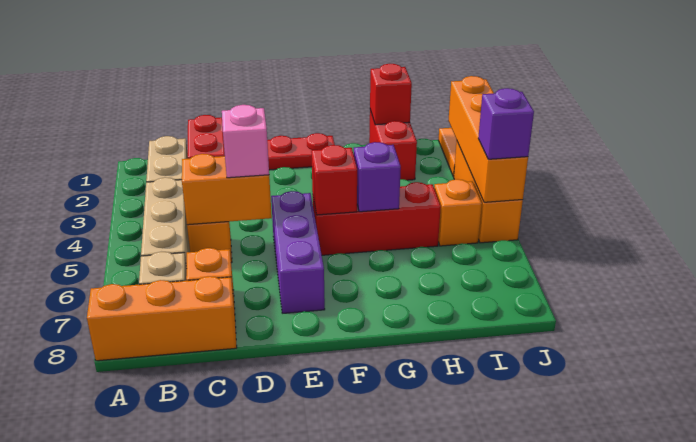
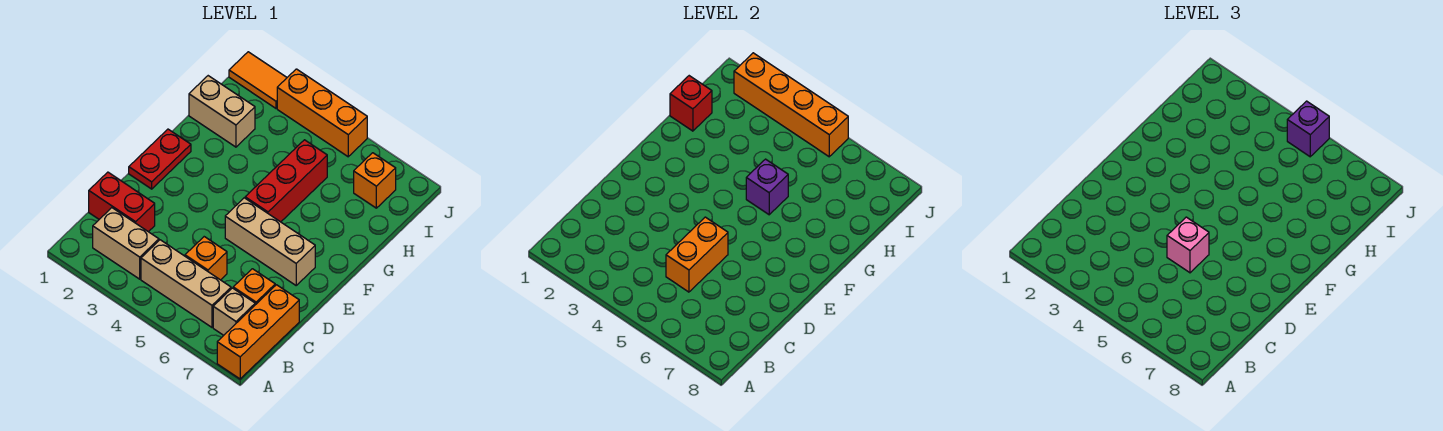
purple brick E5:E7 level 1 -> tan brick E5:E7 level 1
red brick F5 level 2 -> none
red brick H1:H2 level 1 -> tan brick H1:H2 level 1
orange brick I5 level 1 -> orange brick I7 level 1

